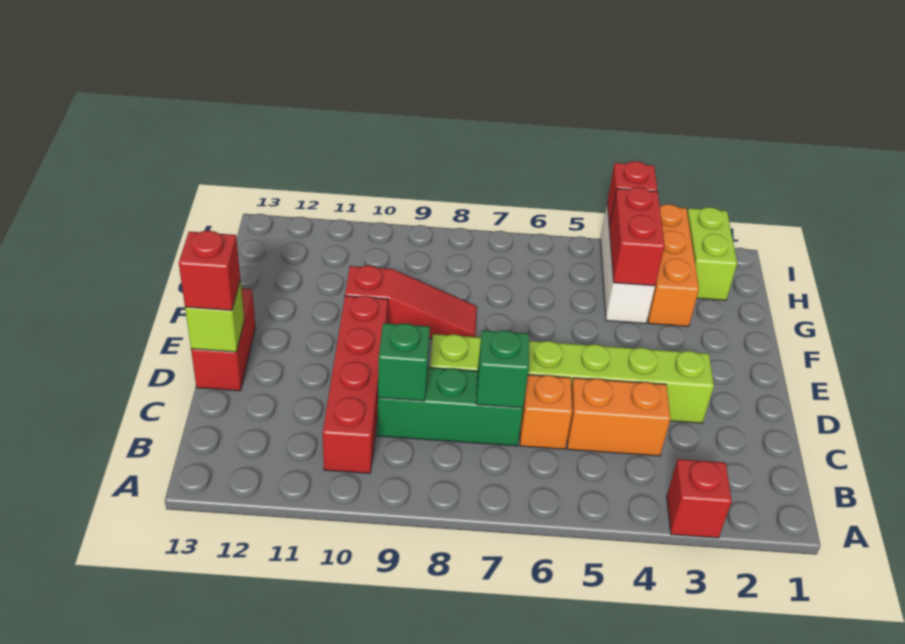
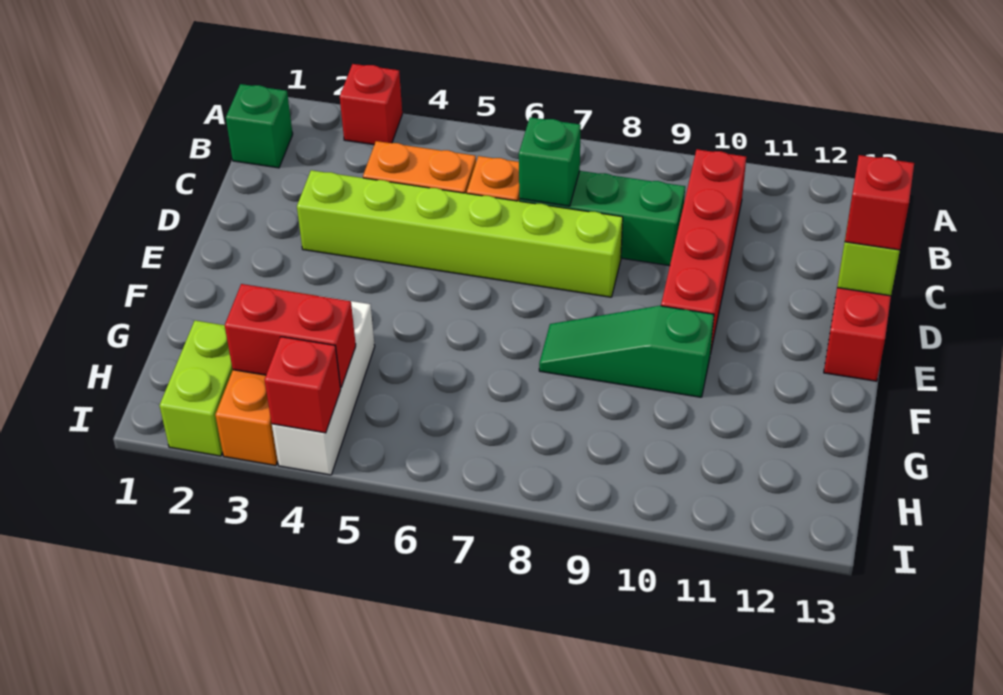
green brick C9 level 2 -> green brick B1 level 1
red slope F8:F10 level 1 top 10 -> green slope F8:F10 level 1 top 10
red brick G4:H4 level 2 -> red brick H3:H4 level 2

